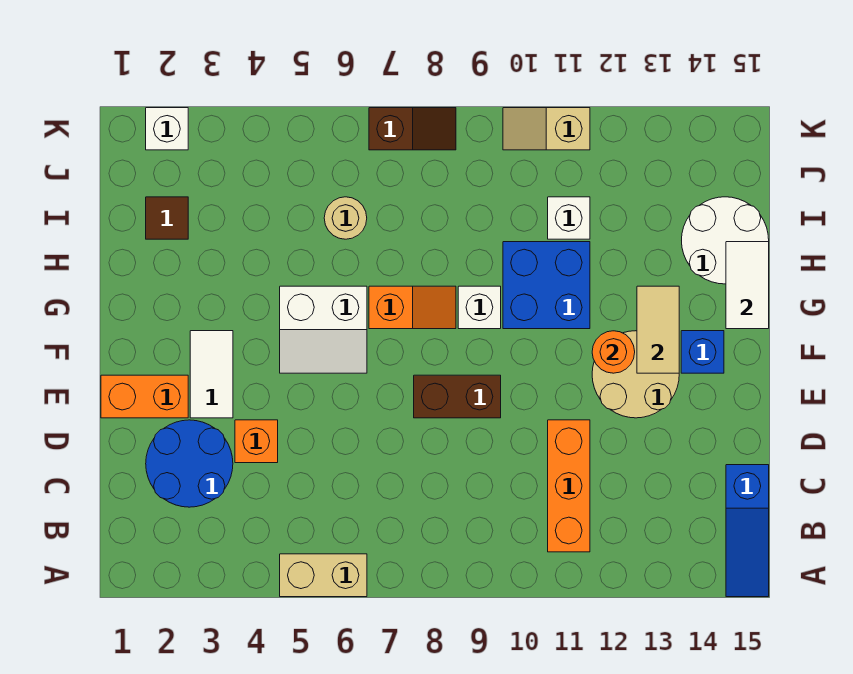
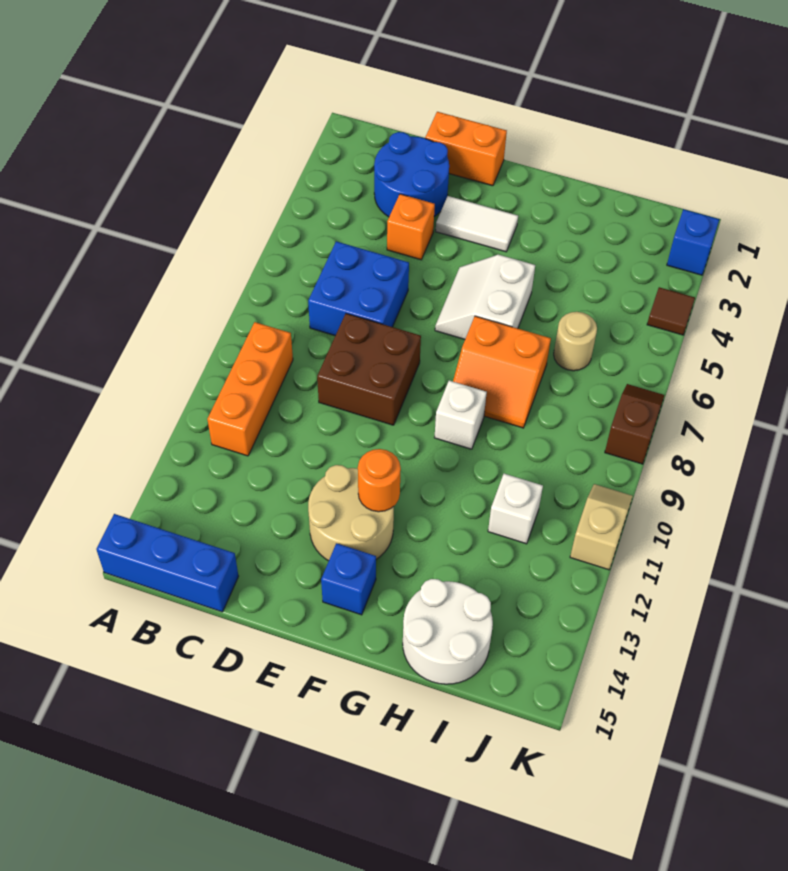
tan brick A5:A6 level 1 -> none
blue slope A15:C15 level 1 top C -> blue brick A15:C15 level 1
orange brick B11:D11 level 1 -> orange brick B9:B11 level 1
orange brick E1:E2 level 1 -> orange brick D1:E1 level 1
brown brick E8:E9 level 1 -> brown brick D8:E9 level 1
tan tile F13:G13 level 2 -> none
orange slope G7:G8 level 1 top 7 -> orange slope G7:H8 level 1 top 7
blue brick G10:H11 level 1 -> blue brick C6:D7 level 1
white tile G15:H15 level 2 -> none
brown tile I2 level 1 -> brown tile K4 level 1
white brick K2 level 1 -> blue brick K2 level 1
brown slope K7:K8 level 1 top 7 -> brown slope K7:K8 level 1 top 8

